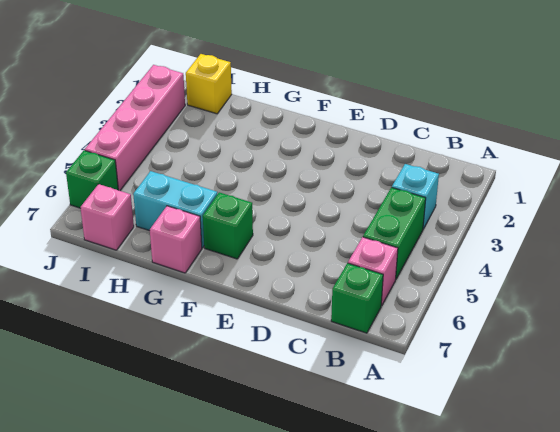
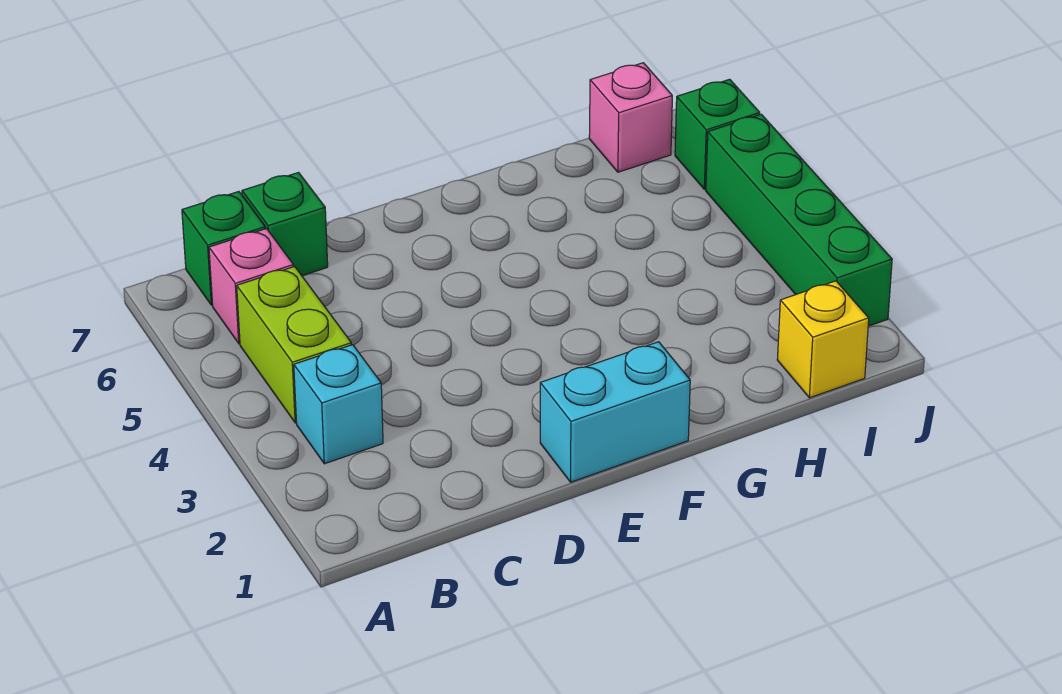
green brick B4:B5 level 1 -> lime brick B4:B5 level 1
green brick F6 level 1 -> green brick C7 level 1
cyan brick G6:H6 level 1 -> cyan brick E1:F1 level 1
pink brick G7 level 1 -> none
pink brick J2:J5 level 1 -> green brick J2:J5 level 1

